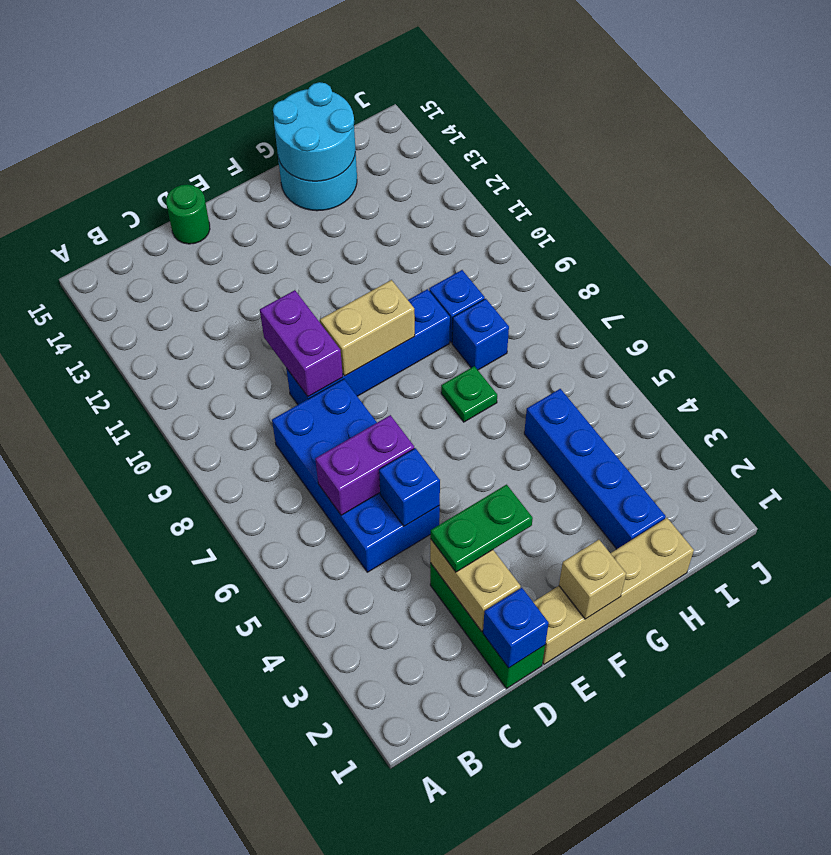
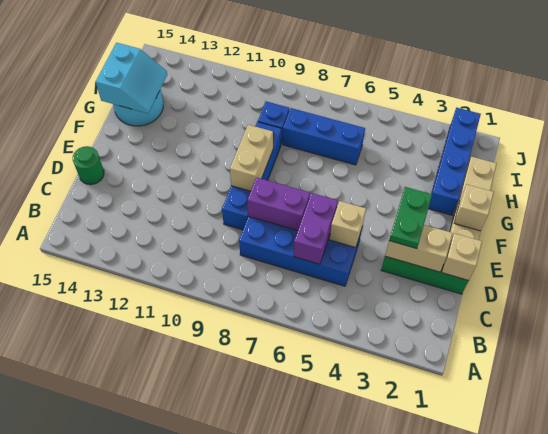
blue brick D1 level 2 -> tan brick D1 level 2
blue brick D5 level 2 -> tan brick D5 level 2
purple brick D9:D10 level 2 -> purple brick D7:D8 level 2
green plate G7 level 1 -> none
cyan round brick G14:H15 level 2 -> cyan slope G14:H15 level 2 top 15
blue brick H2:H5 level 1 -> blue brick G2:J2 level 1
blue brick H8 level 1 -> blue brick H6:H8 level 1

